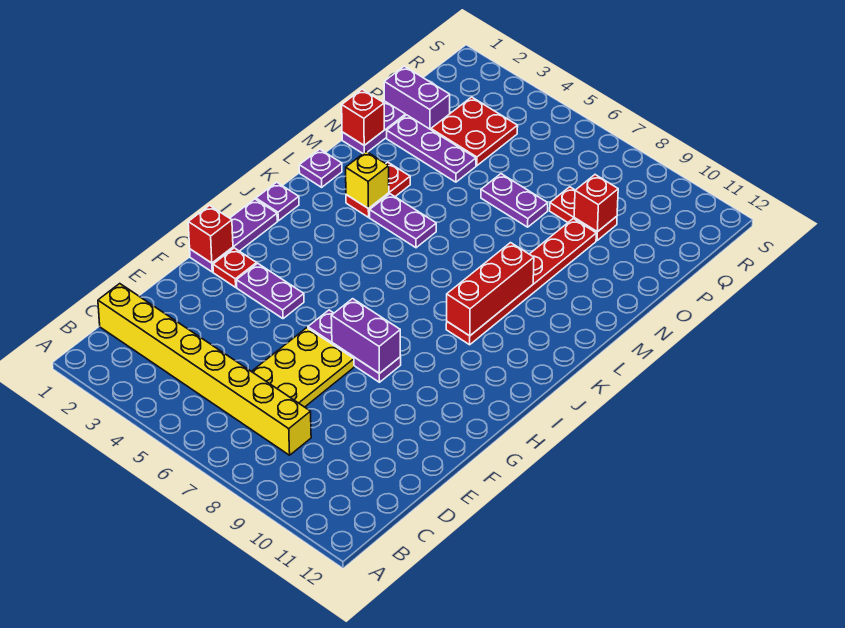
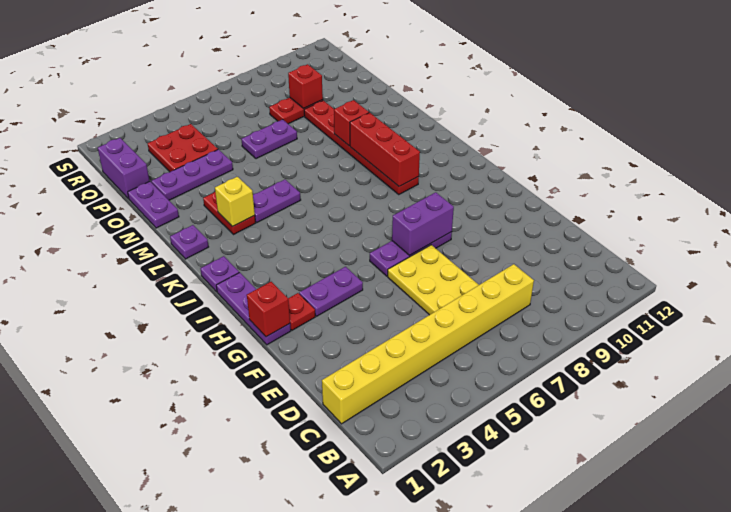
red brick N1 level 2 -> red brick M9 level 2
purple brick P1:P2 level 1 -> purple brick P1:Q1 level 1

